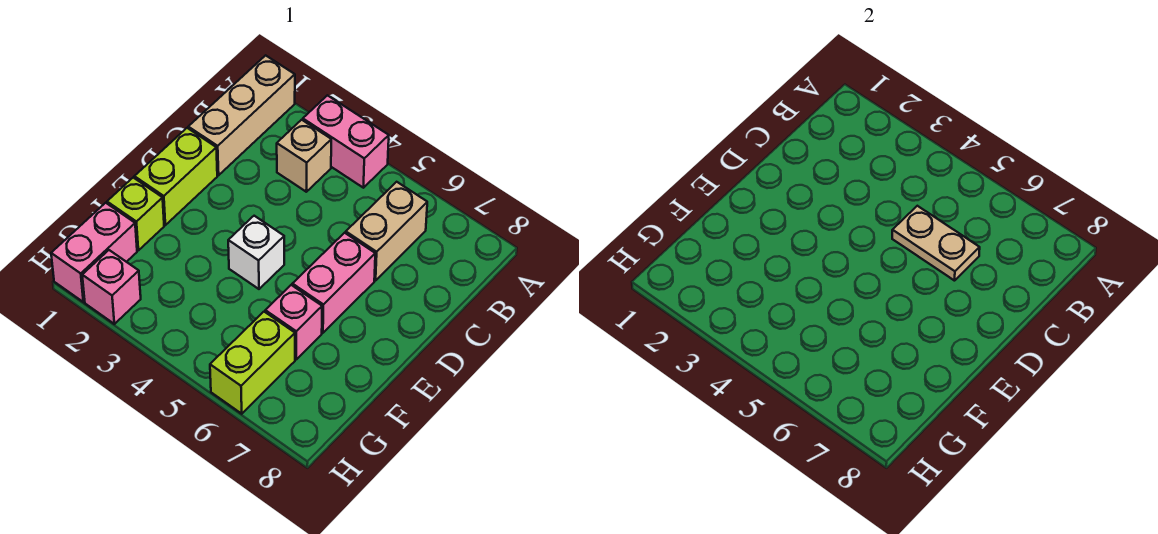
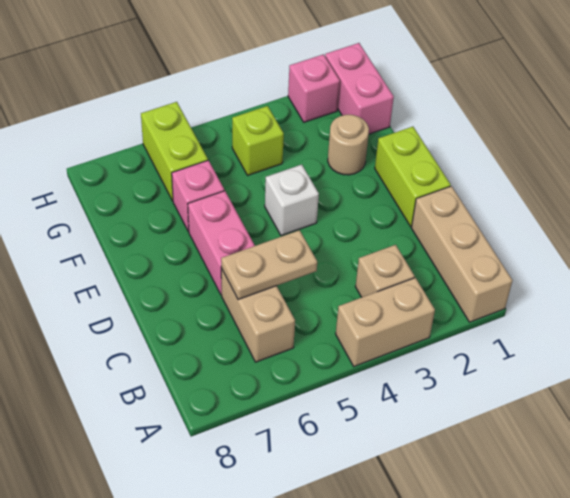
pink brick A3:A4 level 1 -> tan brick A3:A4 level 1
lime brick F1 level 1 -> lime brick G4 level 1
none -> tan round brick F2 level 1

